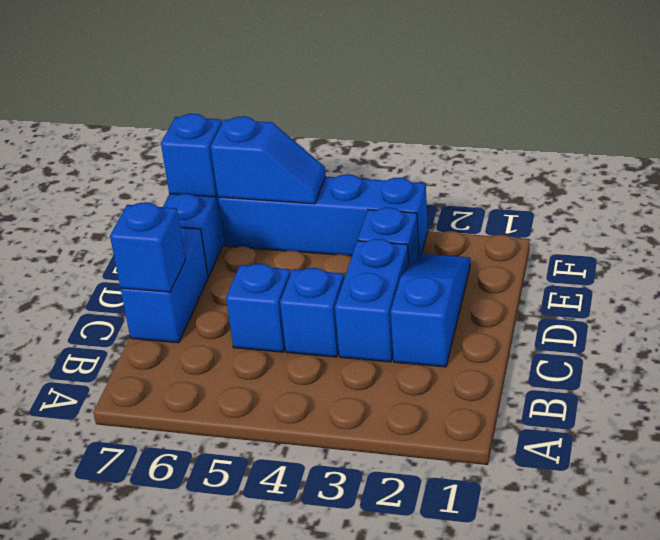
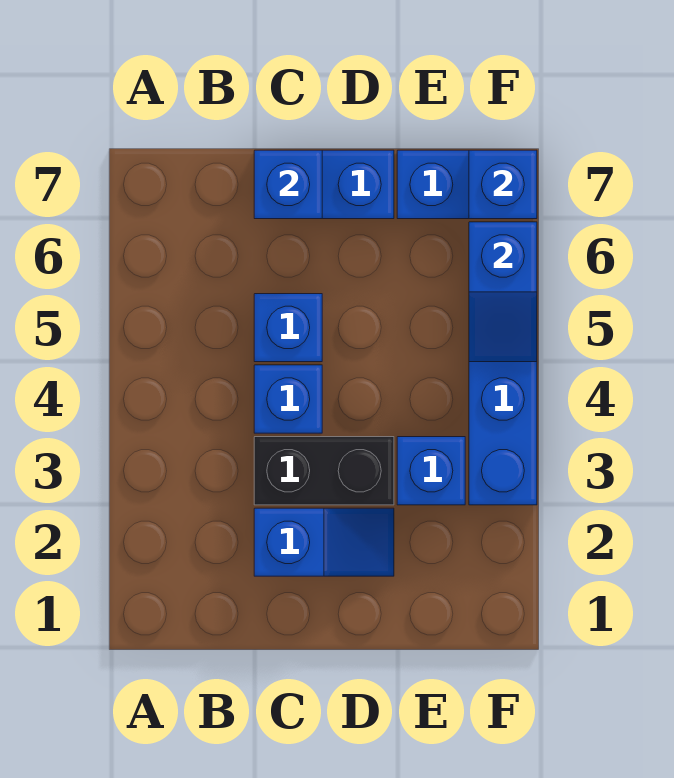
blue slope C2:E2 level 1 top C -> blue slope C2:D2 level 1 top C
blue brick C3:D3 level 1 -> black brick C3:D3 level 1

